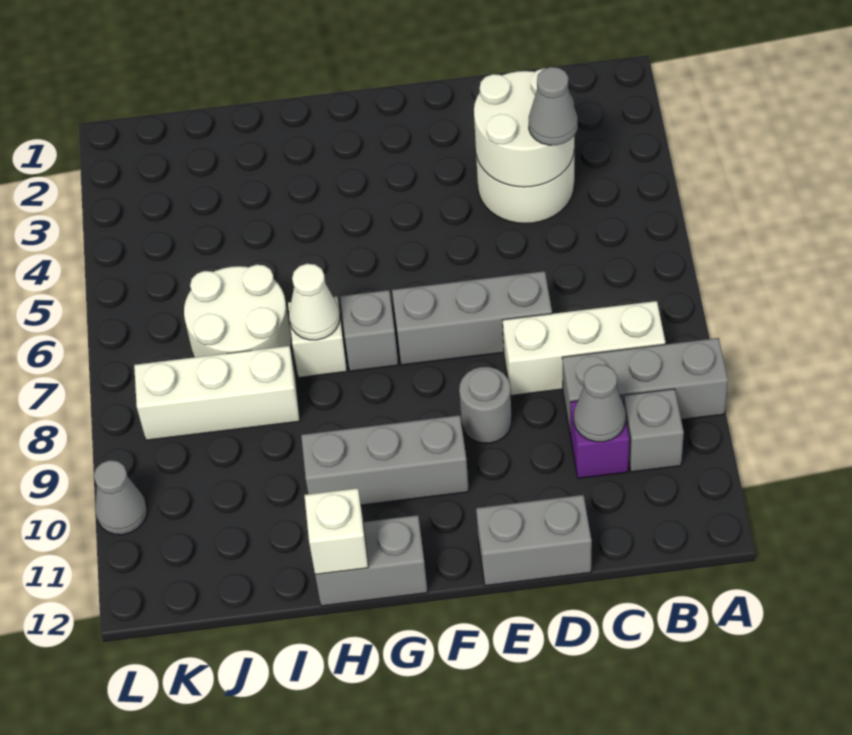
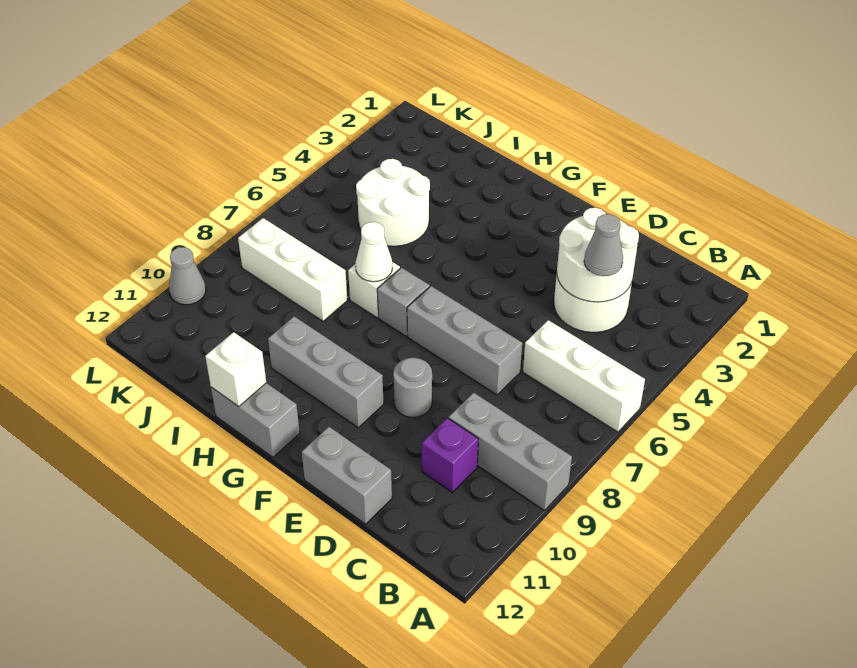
white brick B8:D8 level 1 -> white brick A6:C6 level 1
grey brick B10 level 1 -> none
grey cone C10 level 2 -> none
white round brick I6:J7 level 1 -> white round brick I4:J5 level 1

